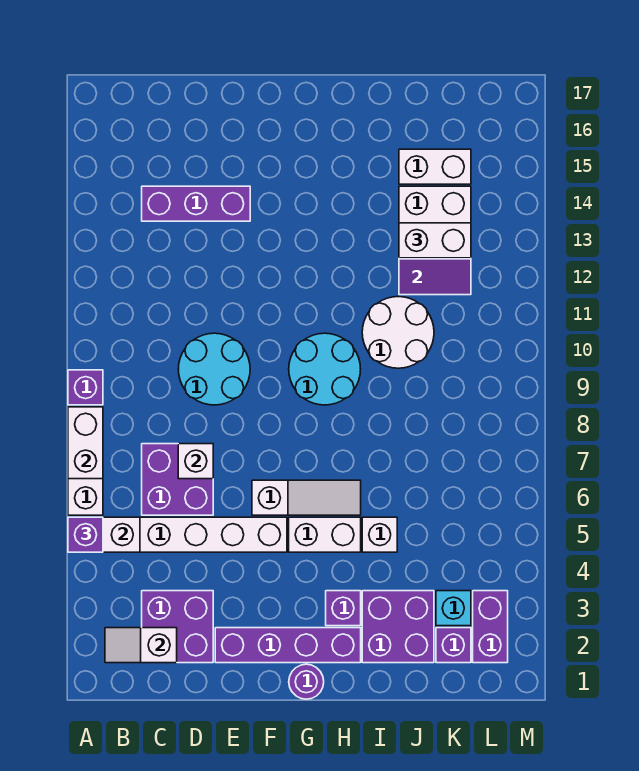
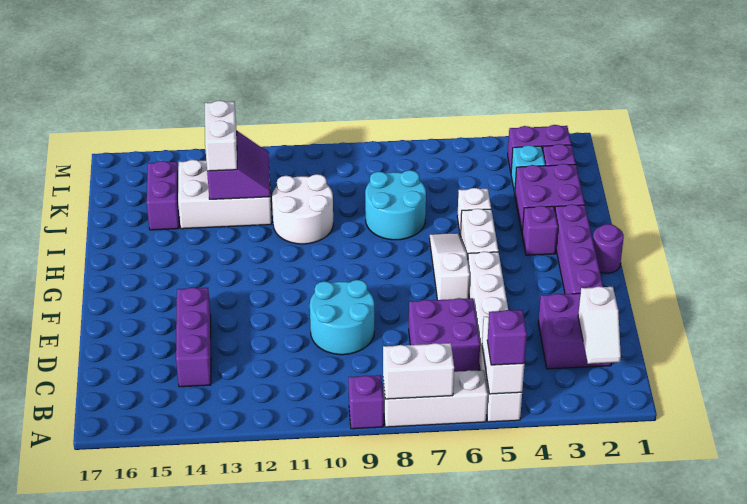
white brick D7 level 2 -> none
cyan round brick G9:H10 level 1 -> cyan round brick I7:J8 level 1
white brick J15:K15 level 1 -> purple brick J15:K15 level 1

